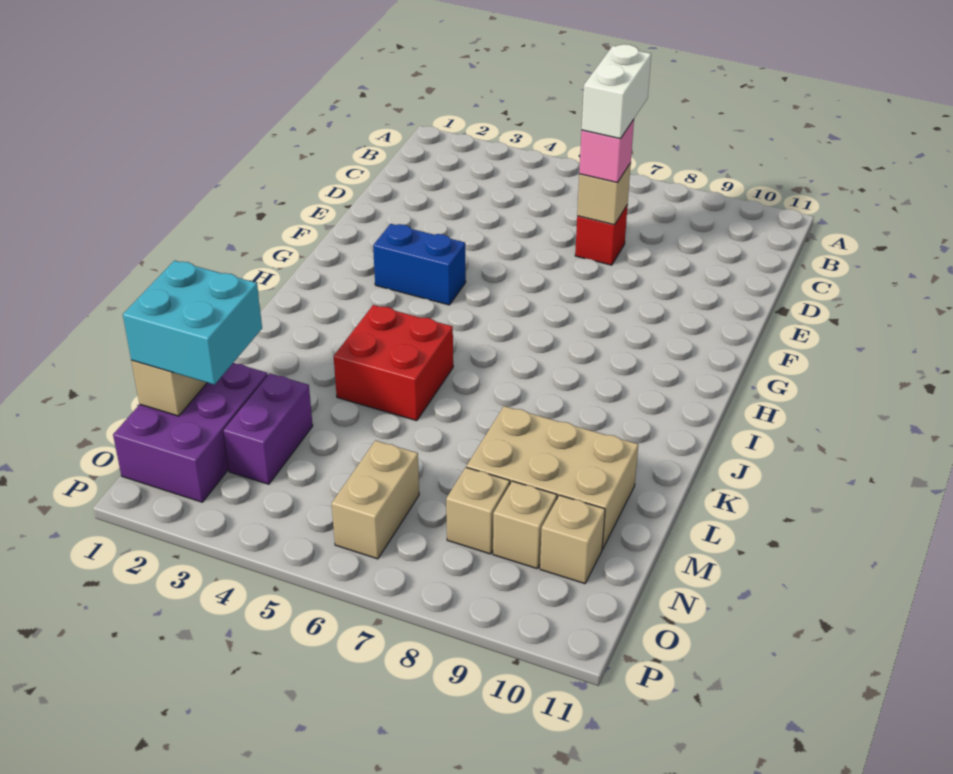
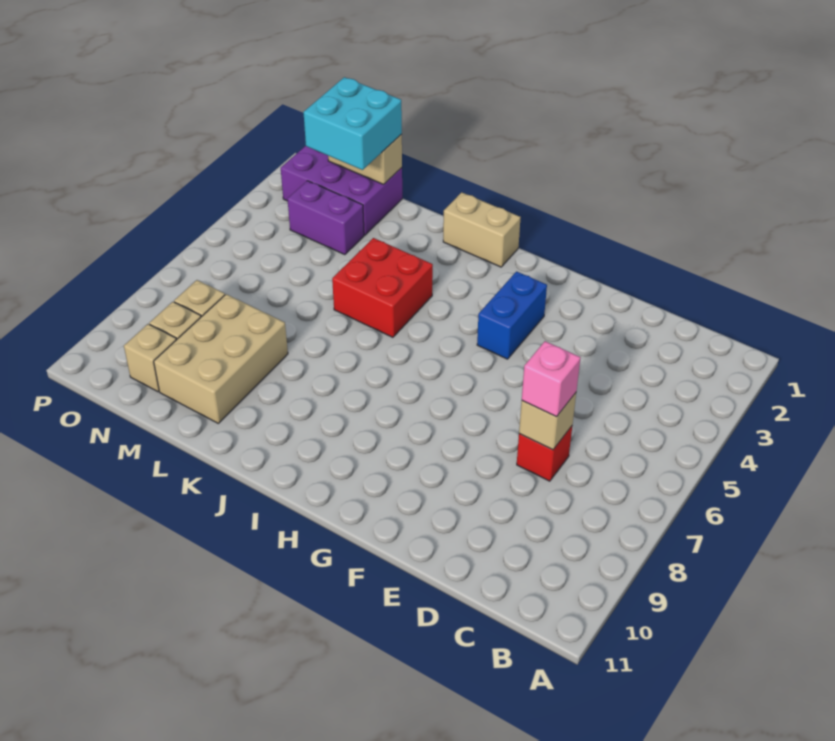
white brick C7:D7 level 4 -> none
tan brick N6:O6 level 1 -> tan brick I1:J1 level 1

